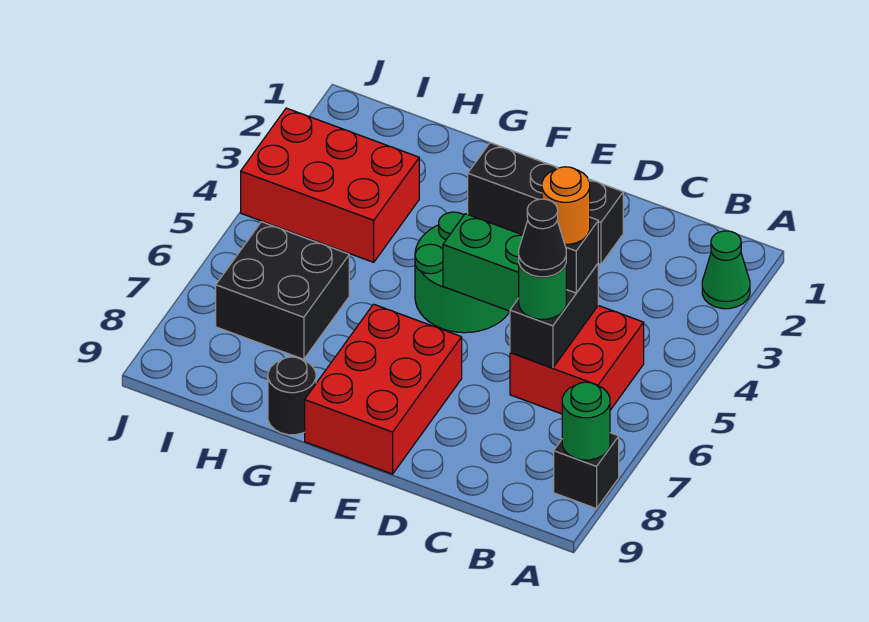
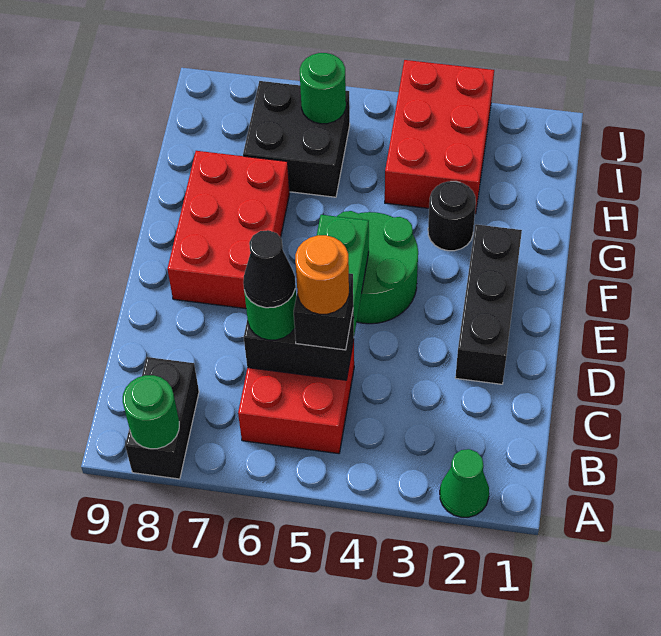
black brick A8 level 1 -> black brick A8:B8 level 1
red brick E7:F9 level 1 -> red brick E7:G8 level 1
black round brick G9 level 1 -> black round brick G3 level 1
none -> green round brick I6 level 2

